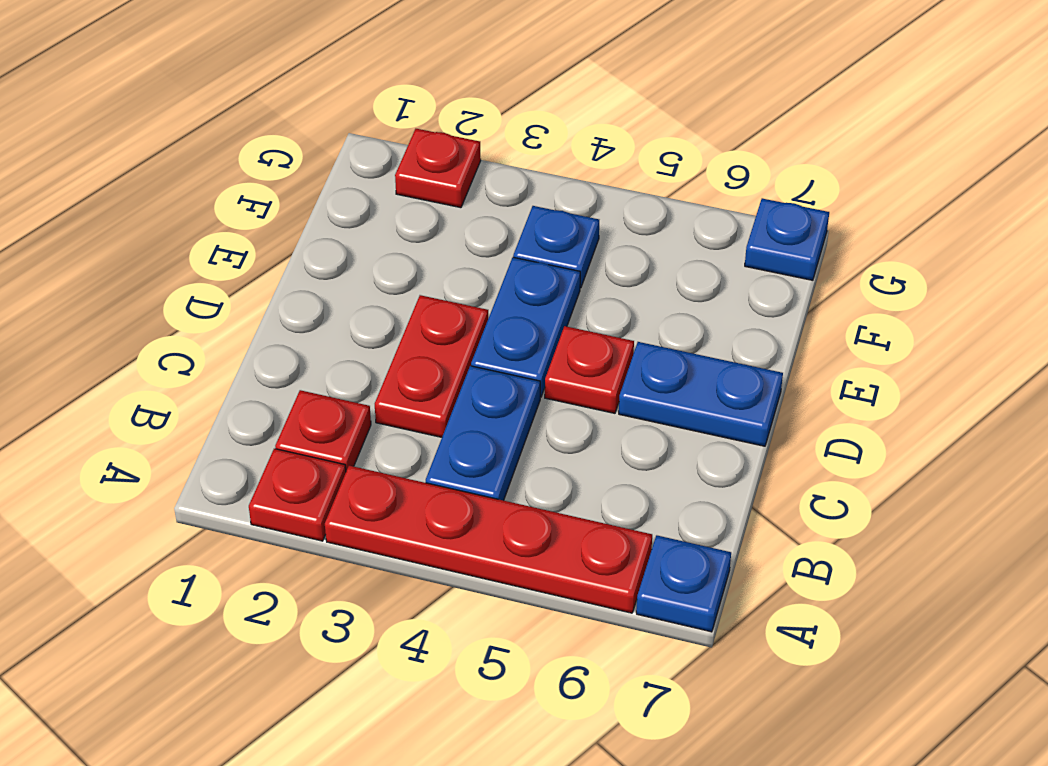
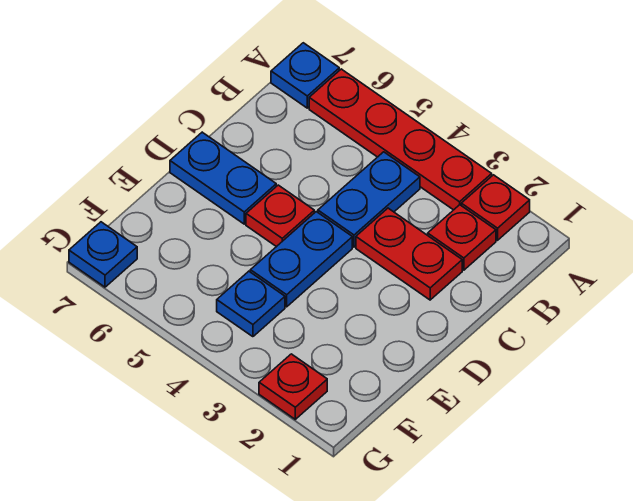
red plate C3:D3 level 1 -> red plate C2:C3 level 1

